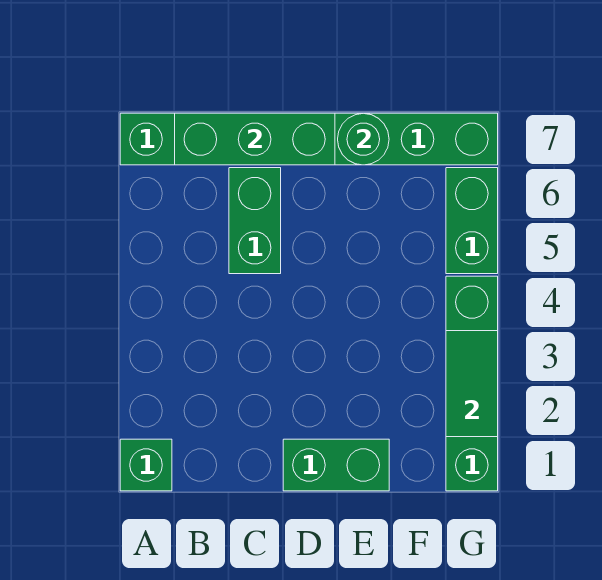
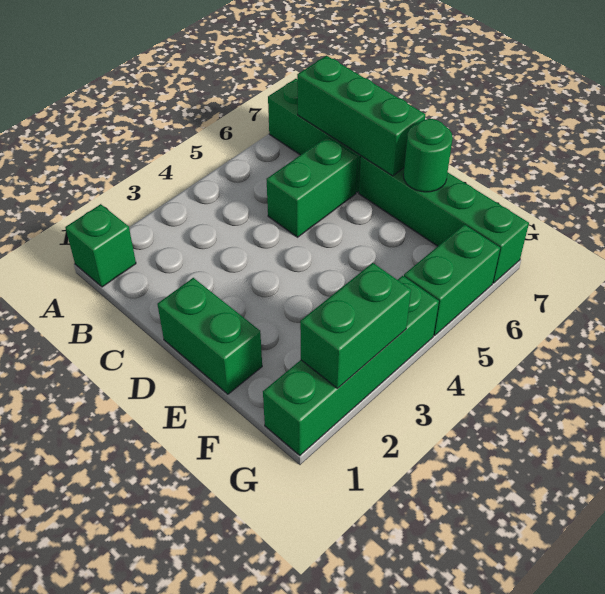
green tile G2:G3 level 2 -> green brick G2:G3 level 2

